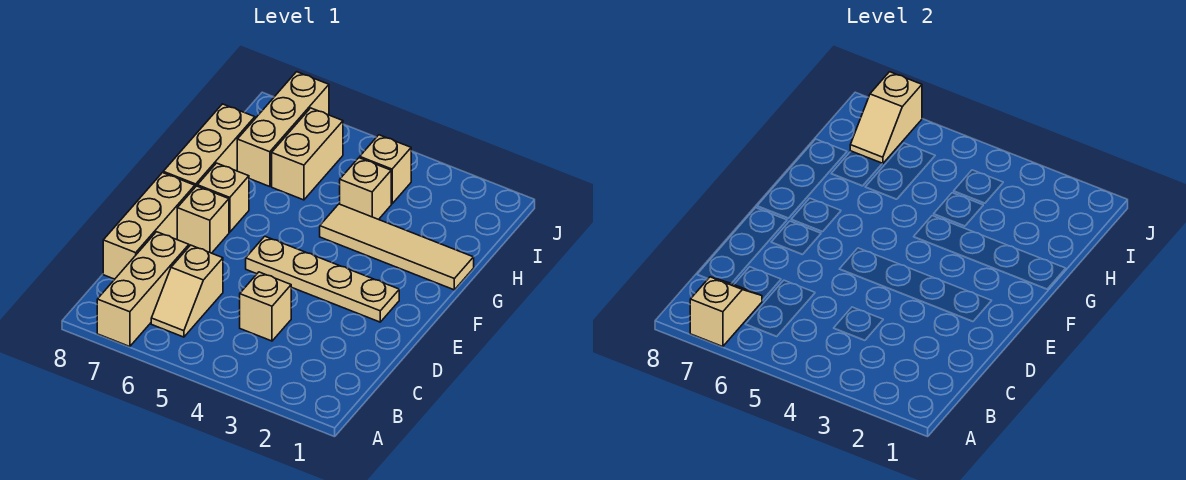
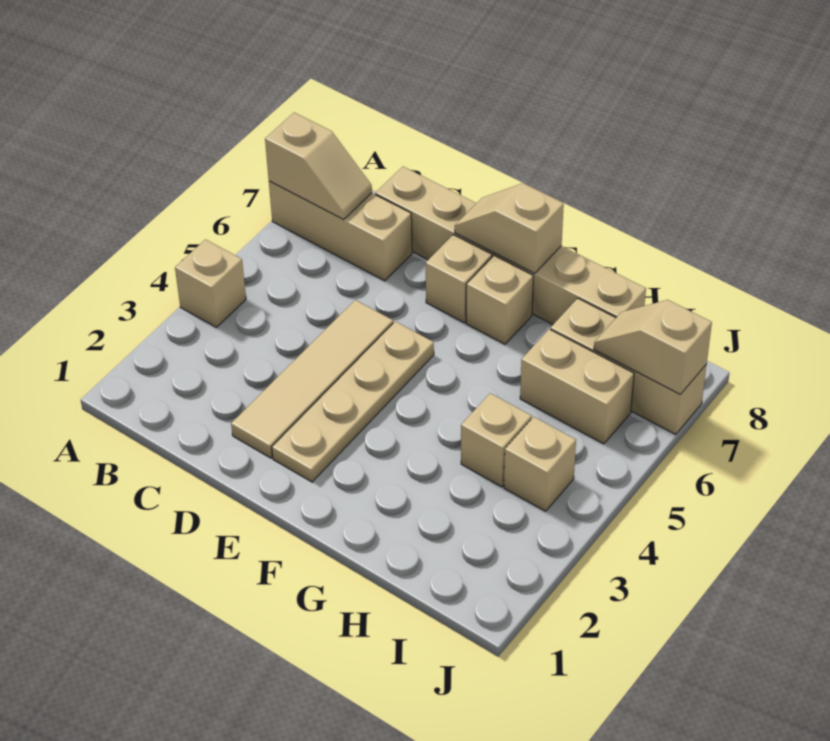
tan slope B6:C6 level 1 top C -> tan slope E8:F8 level 2 top F
tan brick C4 level 1 -> tan brick A4 level 1
tan tile G1:G4 level 1 -> tan tile D2:D5 level 1

